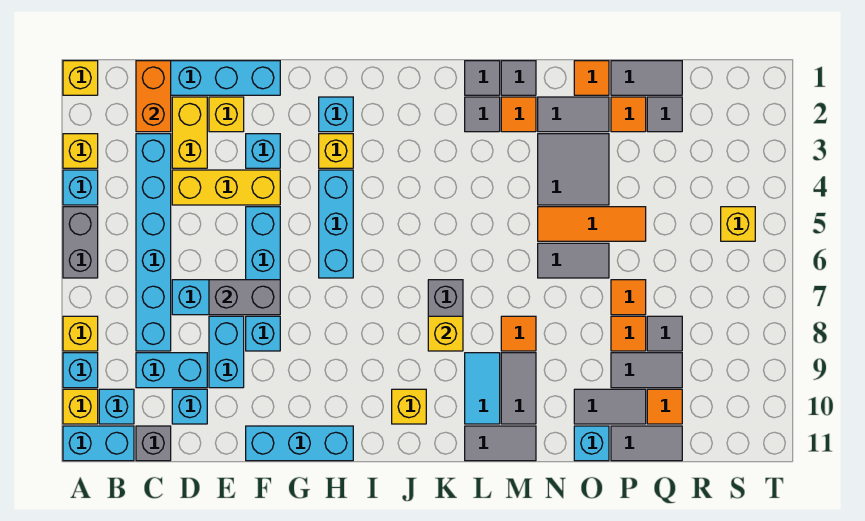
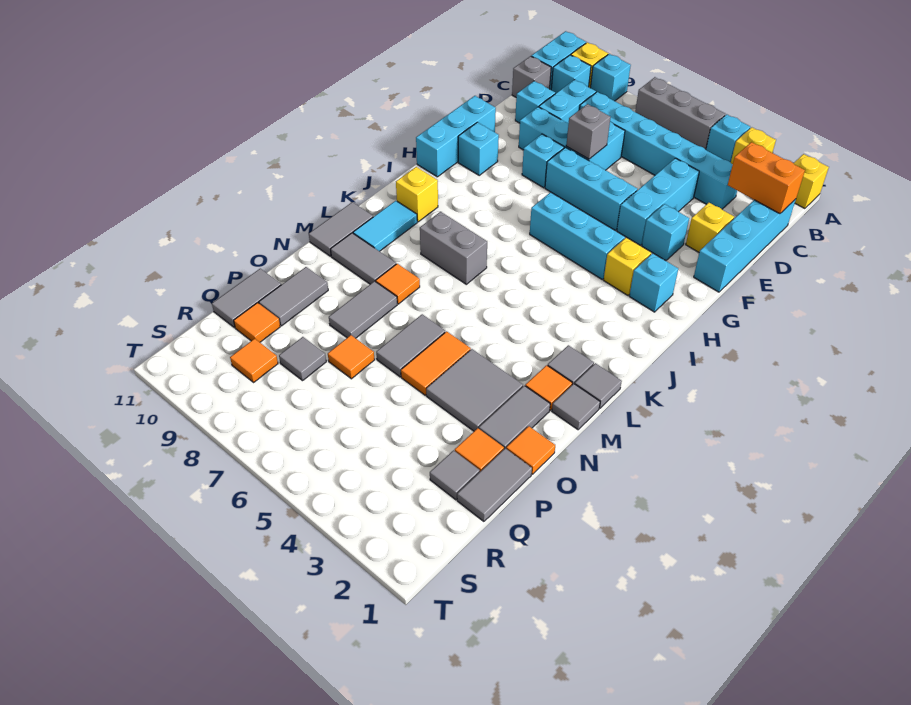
grey brick A5:A6 level 1 -> grey brick A5:A7 level 1
yellow brick A8 level 1 -> none
yellow brick D2:D3 level 1 -> none
yellow brick D4:F4 level 1 -> cyan brick D4:F4 level 1
grey brick E7:F7 level 2 -> grey brick E7 level 2
yellow brick K8 level 2 -> none
cyan tile L9:L10 level 1 -> cyan tile K10:L10 level 1
orange tile N5:P5 level 1 -> orange tile N5:O5 level 1
cyan brick O11 level 1 -> cyan brick G10 level 1
orange tile P8 level 1 -> orange tile R9 level 1
grey tile P9:Q9 level 1 -> grey tile N8:O8 level 1
yellow brick S5 level 1 -> none

